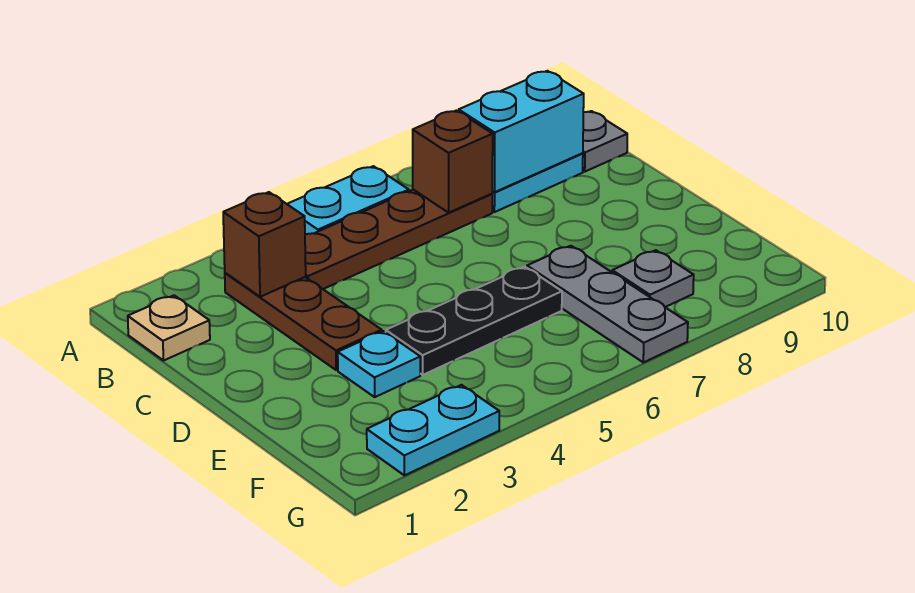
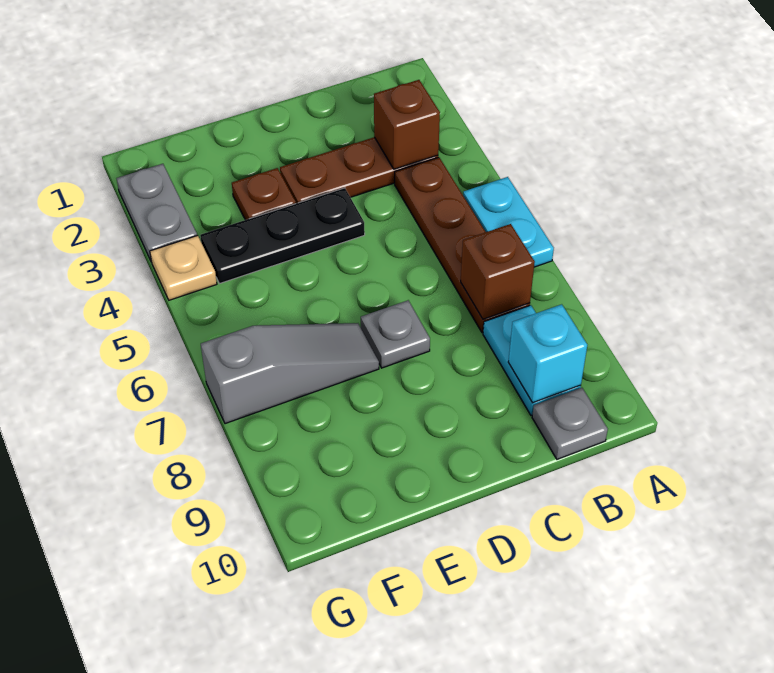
tan plate B1 level 1 -> tan plate G4 level 1
cyan brick B8:B9 level 2 -> cyan brick B9 level 2
cyan plate E3 level 1 -> brown plate E3 level 1
black plate E4:E6 level 1 -> black plate D4:F4 level 1
grey plate E7:G7 level 1 -> grey slope E7:G7 level 1 top G
grey plate F8 level 1 -> grey plate D7 level 1
cyan plate G2:G3 level 1 -> grey plate G2:G3 level 1

